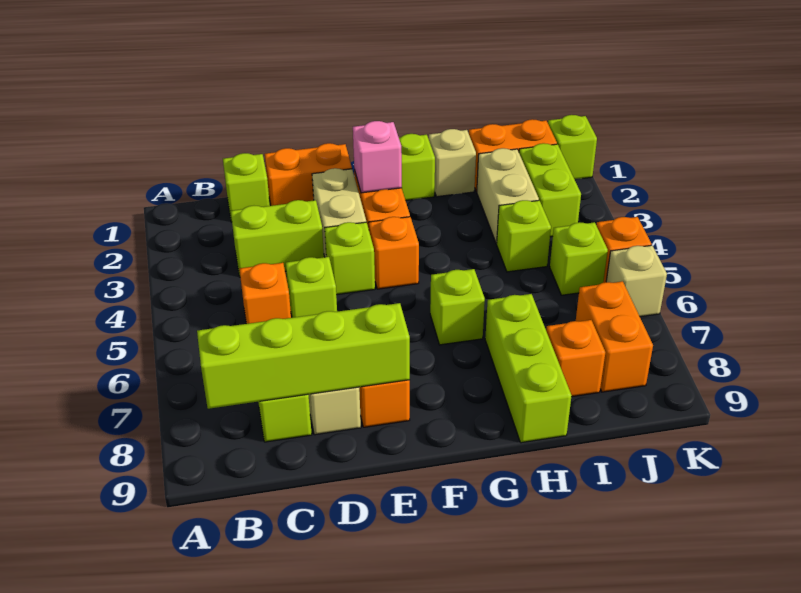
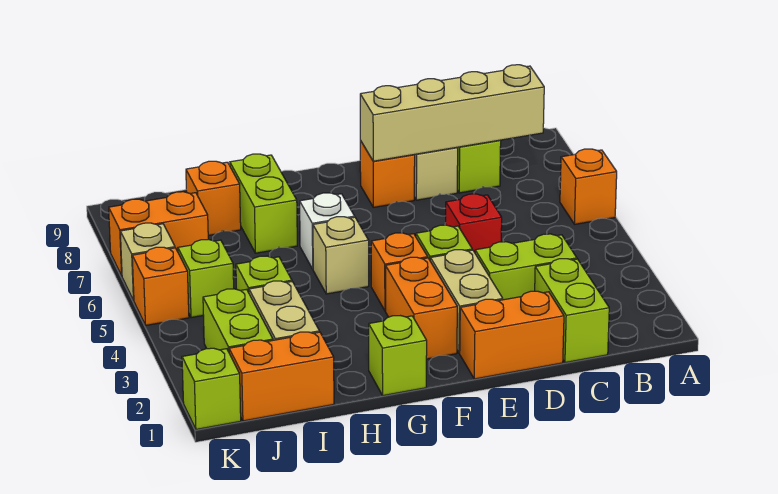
lime brick B8:E8 level 2 -> tan brick B8:E8 level 2
lime brick C1 level 1 -> lime brick C1:C2 level 1
orange brick C5 level 1 -> orange brick A6 level 1
lime brick D5 level 1 -> red brick D5 level 1
pink brick F2 level 2 -> none
lime brick G6 level 1 -> white brick G6 level 1
tan brick H1 level 1 -> tan brick G5 level 1
lime brick H7:H9 level 1 -> lime brick H7:H8 level 1
orange brick J7:J8 level 1 -> orange brick J7:K7 level 1

